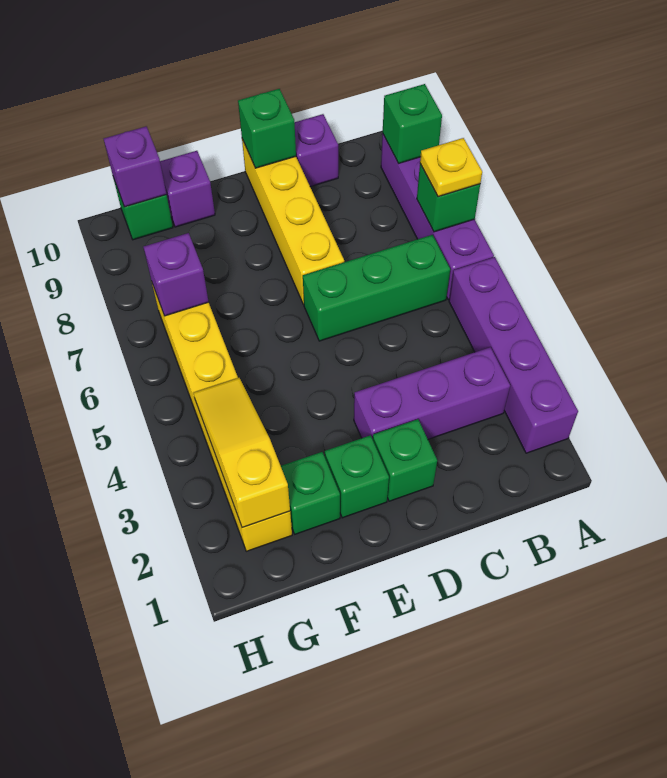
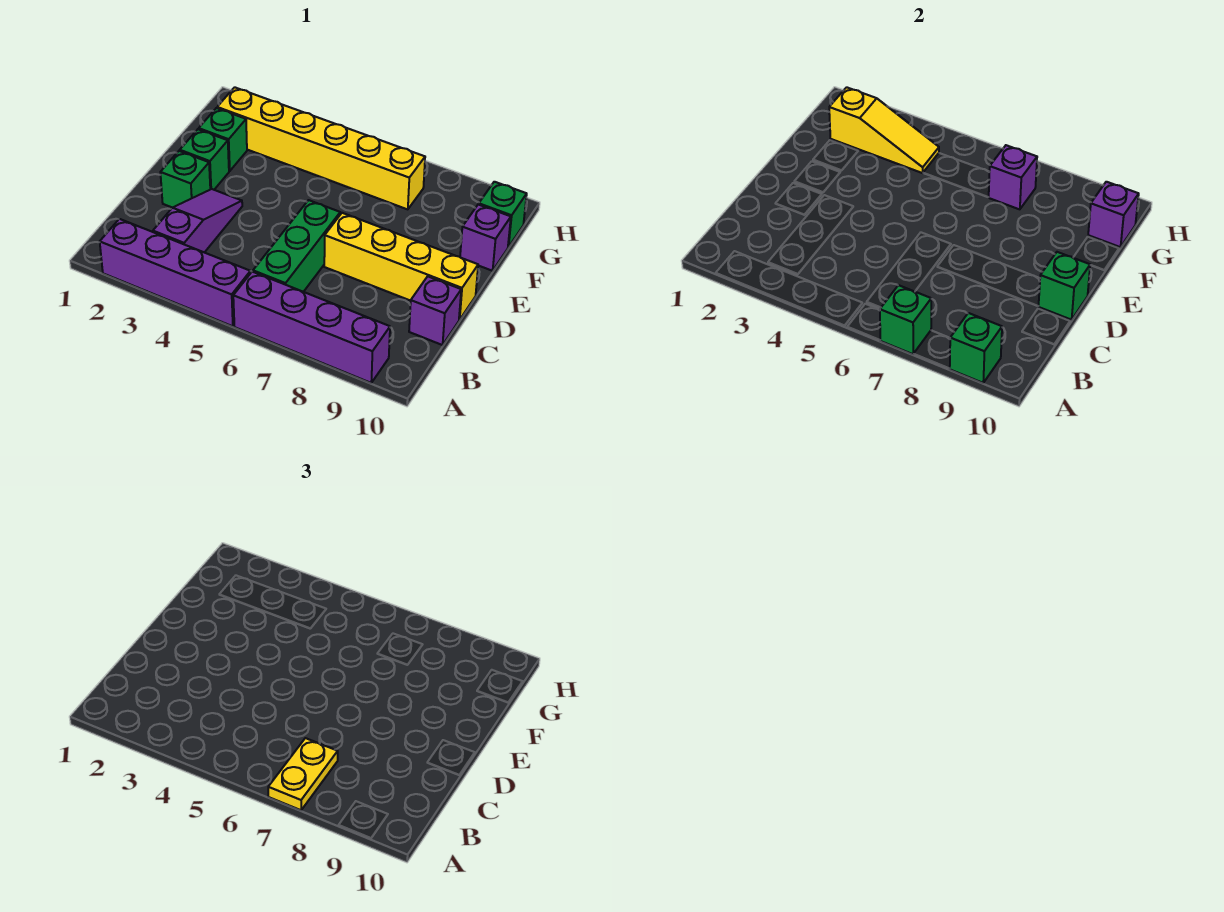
yellow plate A7 level 3 -> yellow plate A7:B7 level 3
purple brick B3:D3 level 1 -> purple slope B3:D3 level 1 top B

